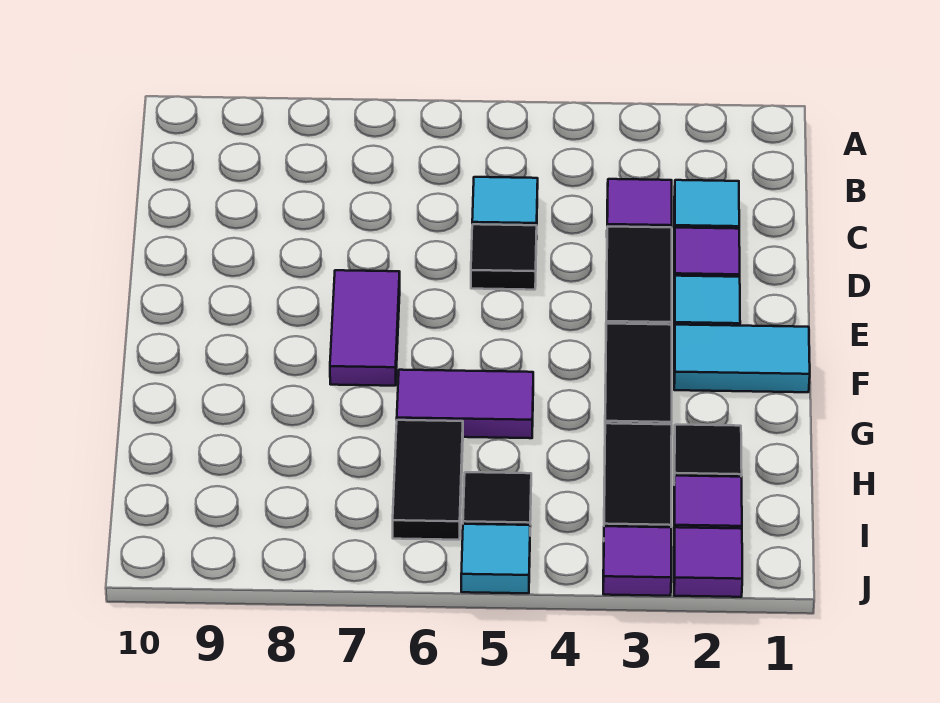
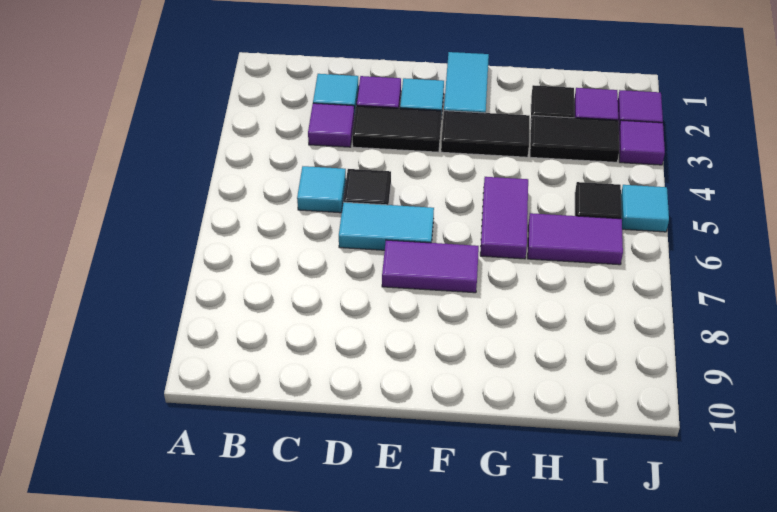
none -> cyan tile D6:E6 level 1
black tile H6:I6 level 1 -> purple tile H6:I6 level 1

